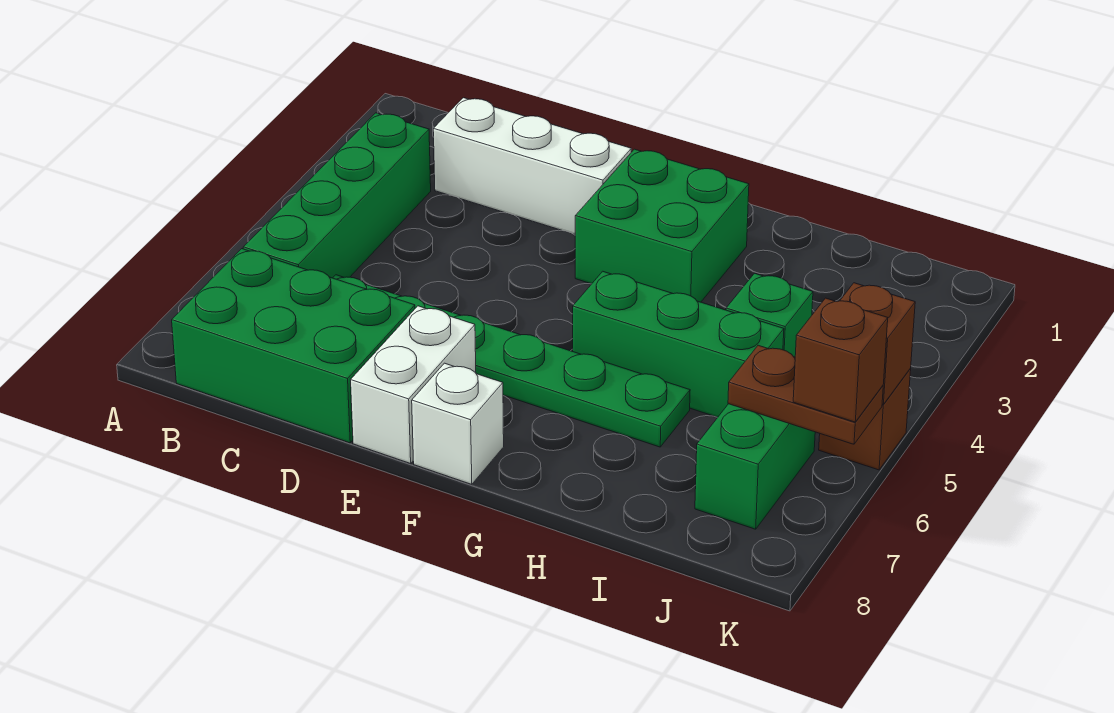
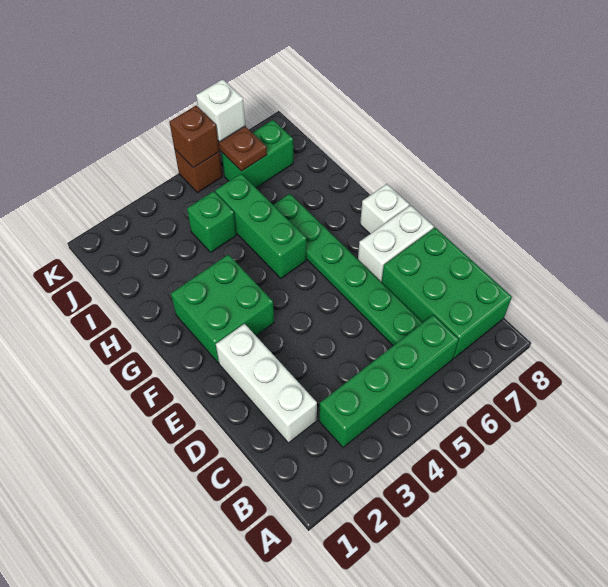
brown brick K6 level 3 -> white brick K6 level 3

